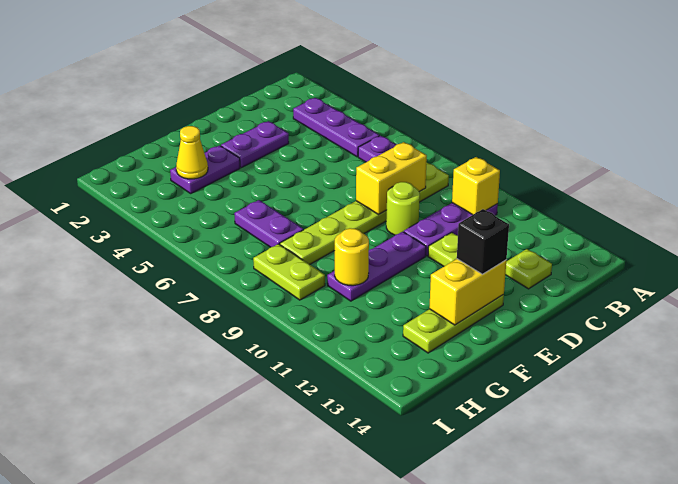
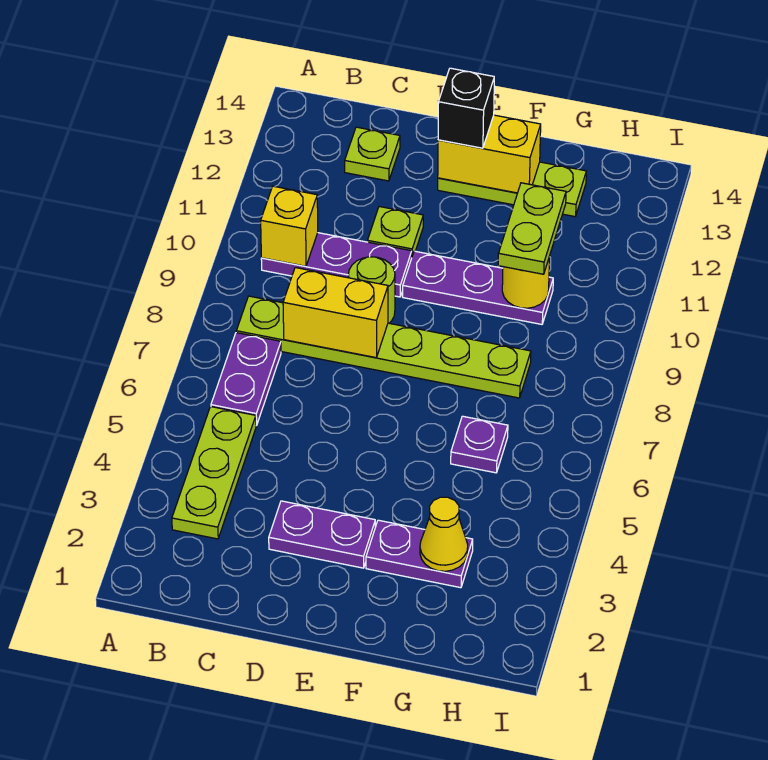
purple plate B3:B5 level 1 -> lime plate B3:B5 level 1
purple plate G6:G7 level 1 -> purple plate G6 level 1
lime plate H8:H9 level 1 -> lime plate G10:G11 level 3

